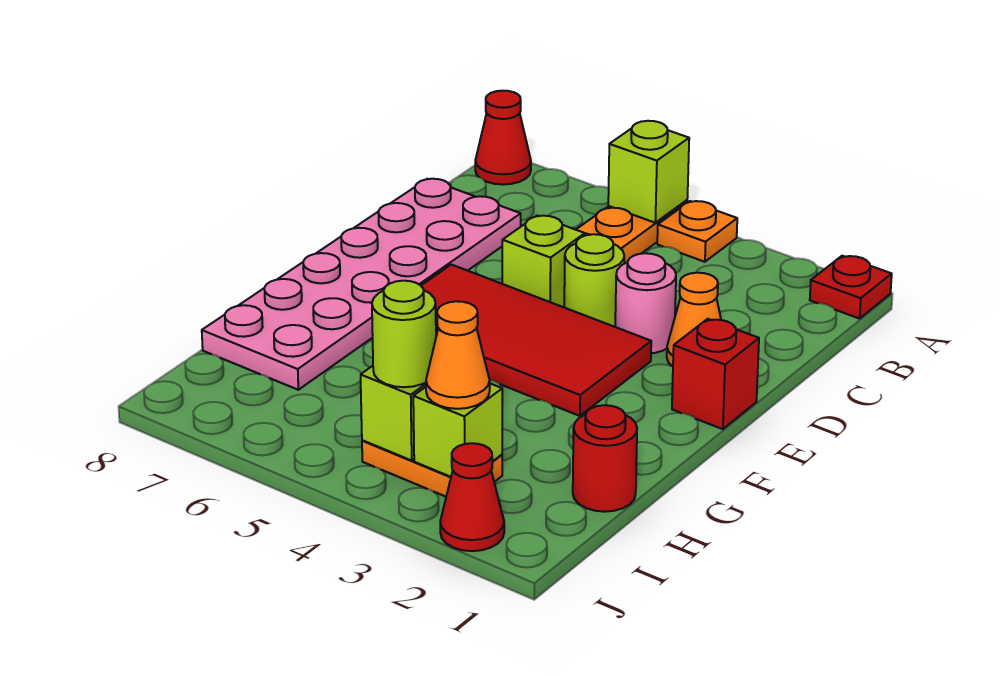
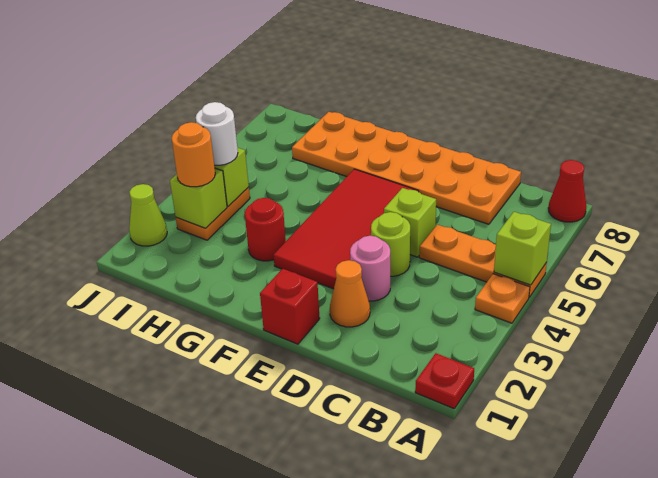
pink plate C7:H8 level 1 -> orange plate C7:H8 level 1
red round brick H1 level 1 -> red round brick G3 level 1
orange cone I3 level 3 -> orange round brick I3 level 3
lime round brick I4 level 3 -> white round brick I4 level 3
red cone J2 level 1 -> lime cone J2 level 1

